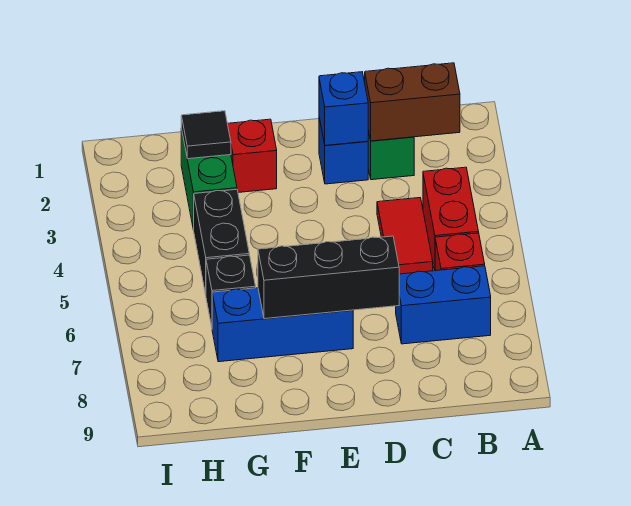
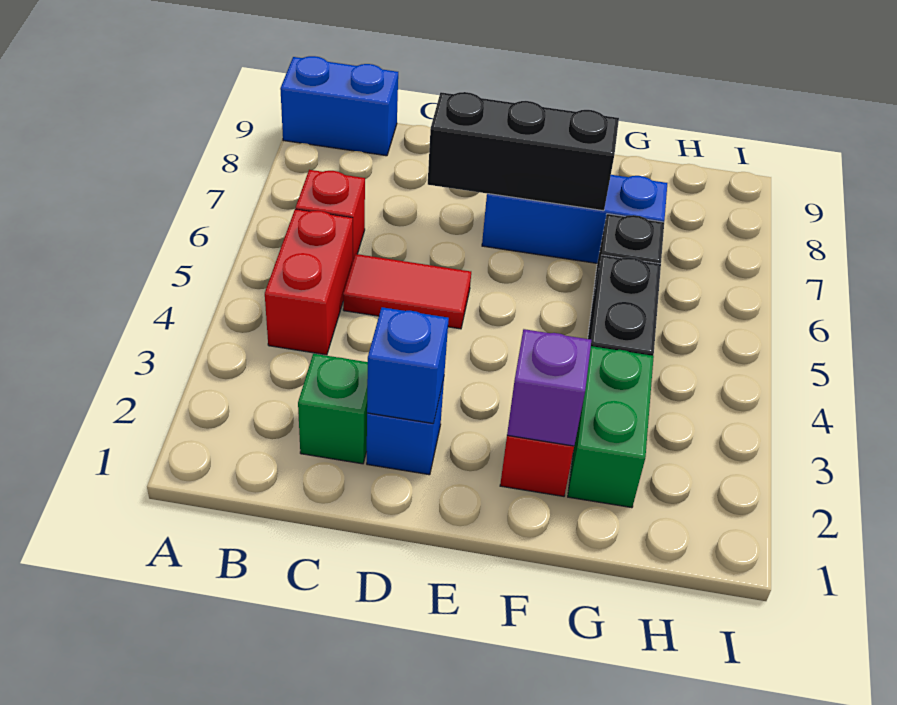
brown brick B2:C2 level 2 -> none
blue brick B7:C7 level 1 -> blue brick A9:B9 level 1
red tile C4:C5 level 1 -> red tile C5:D5 level 1
none -> purple brick F2 level 2
black tile G2 level 2 -> none

